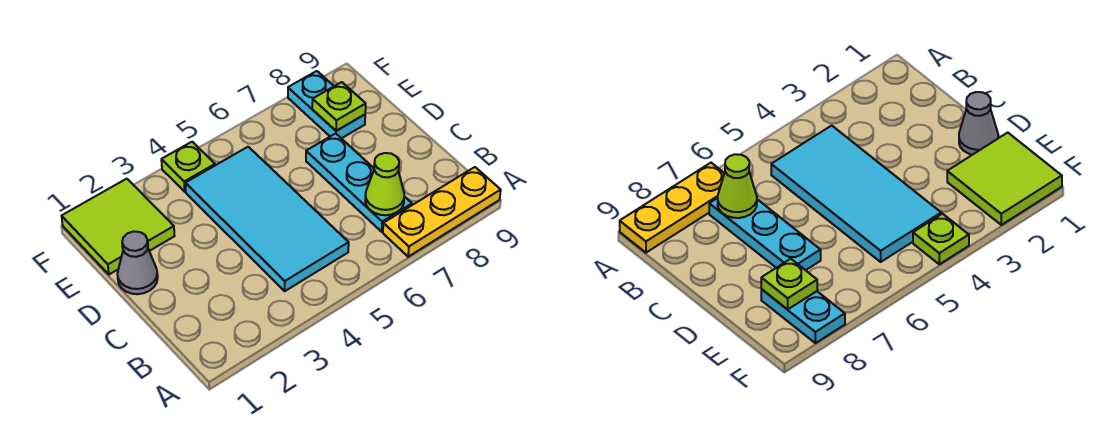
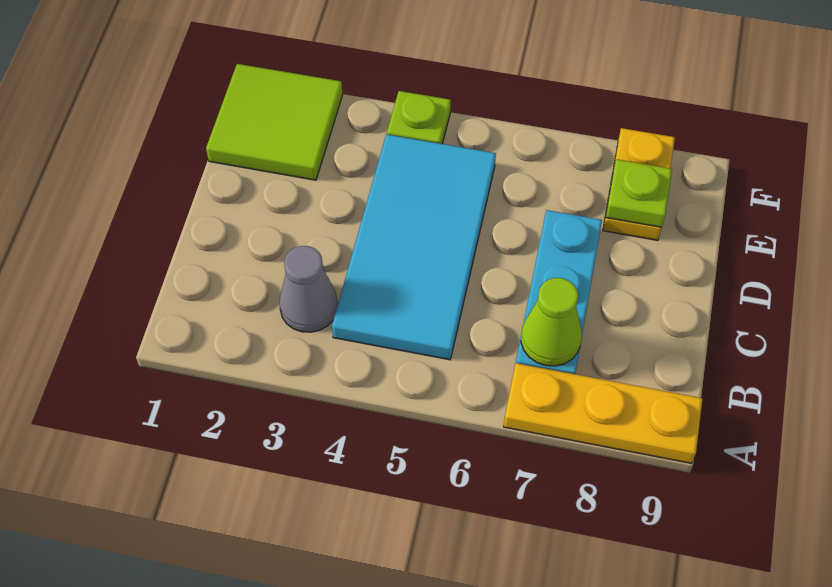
grey cone D1 level 1 -> grey cone B3 level 1
cyan plate E8:F8 level 1 -> yellow plate E8:F8 level 1

